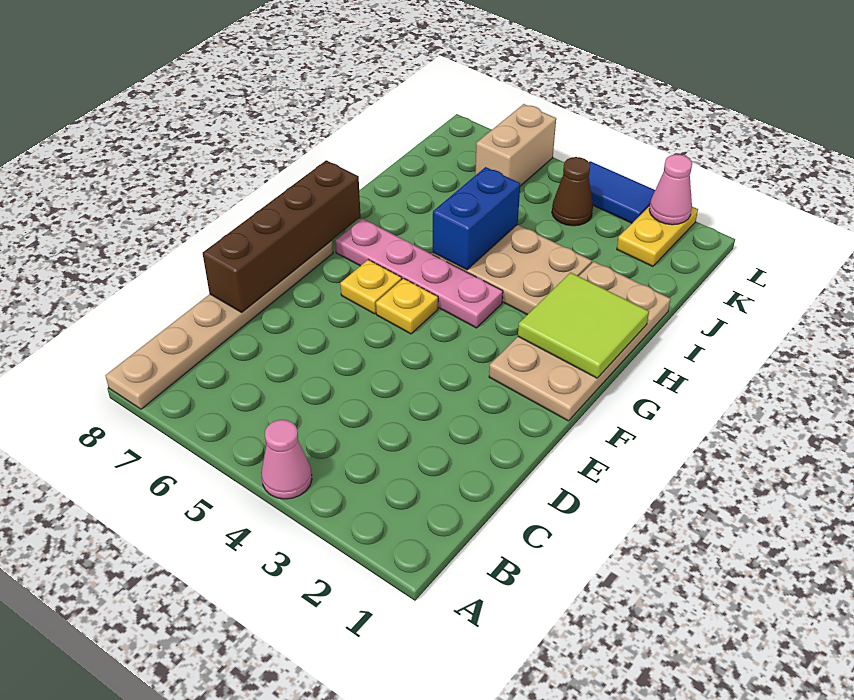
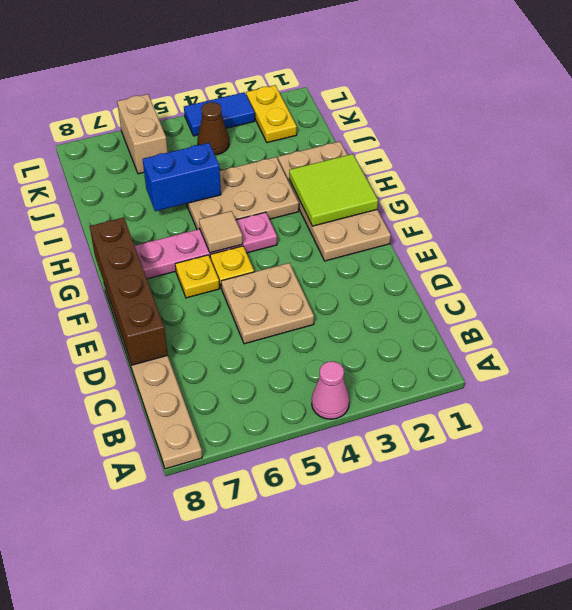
none -> tan plate D4:E5 level 1
none -> tan tile G5 level 2
blue brick H5:I5 level 2 -> blue brick I5:I6 level 2
pink cone L2 level 2 -> none

